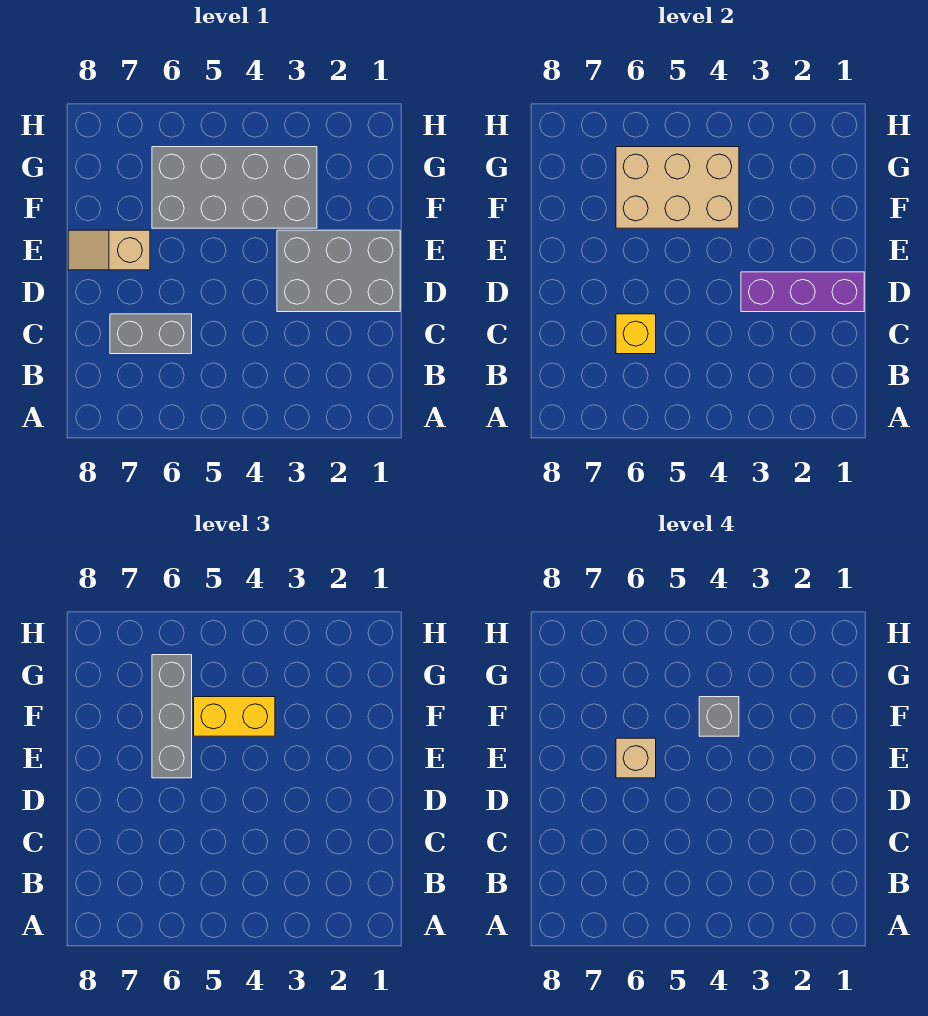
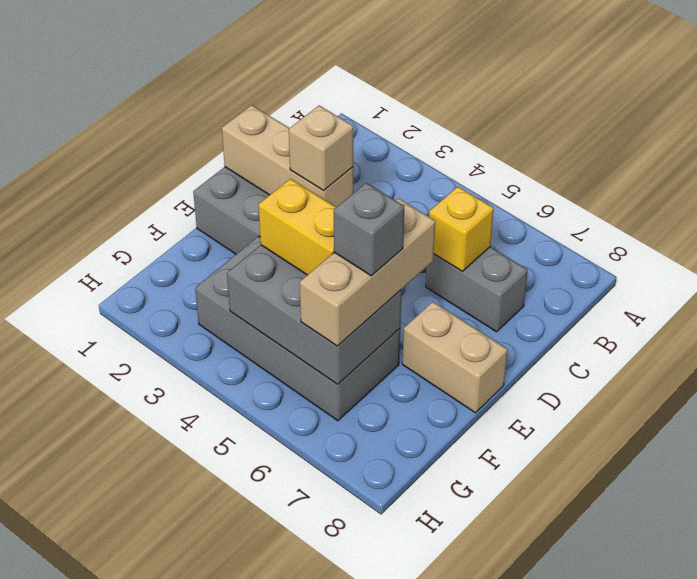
purple brick D1:D3 level 2 -> tan brick D1:D3 level 2
grey brick E6:G6 level 3 -> tan brick E6:G6 level 3
tan brick E6 level 4 -> tan brick D3 level 3
tan slope E7:E8 level 1 top 7 -> tan brick E7:E8 level 1
tan brick F4:G6 level 2 -> grey brick F4:G6 level 2
grey brick F4 level 4 -> grey brick F6 level 4

